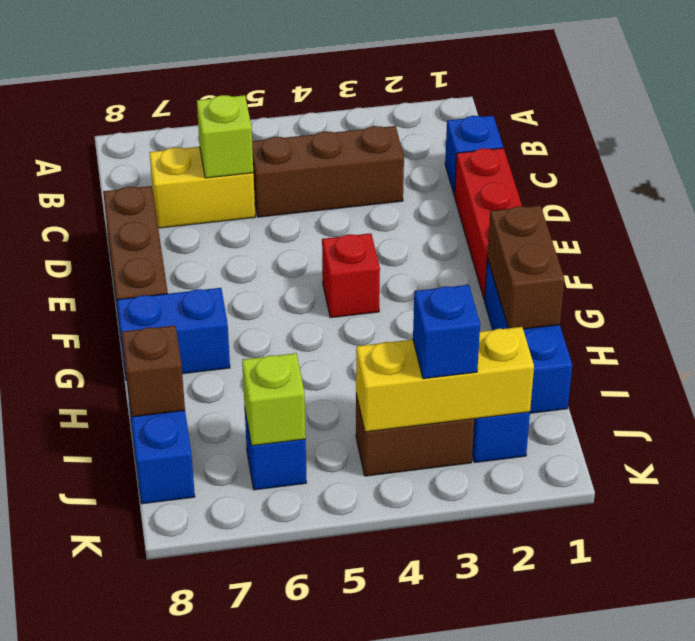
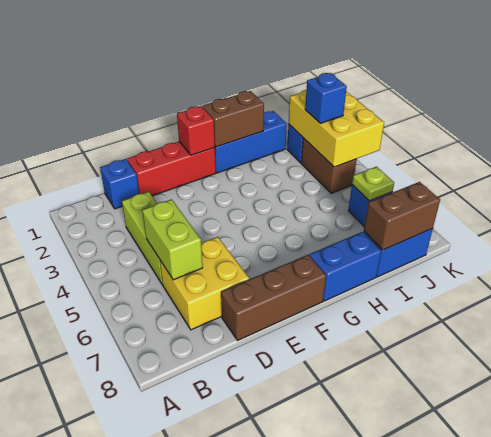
brown brick C3:C5 level 1 -> lime brick C3:C5 level 1
yellow brick C6:C7 level 1 -> yellow brick C6:D7 level 1
lime brick C6 level 2 -> lime brick C5:C6 level 2
red brick F4 level 1 -> red brick F1 level 2
blue brick G7:G8 level 1 -> blue brick G8:H8 level 1
brown brick I8 level 2 -> brown brick I8:J8 level 2
yellow brick J2:J4 level 2 -> yellow brick J2:K4 level 2
lime brick J6 level 2 -> lime plate J6 level 2

